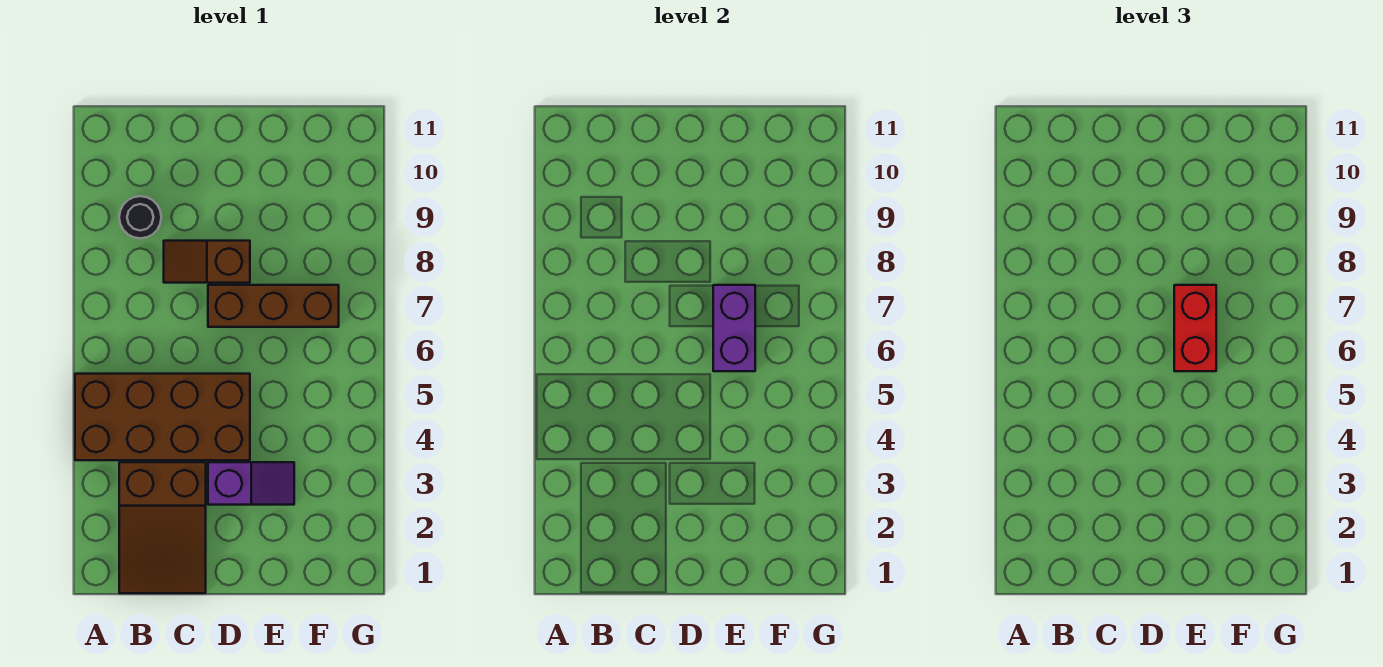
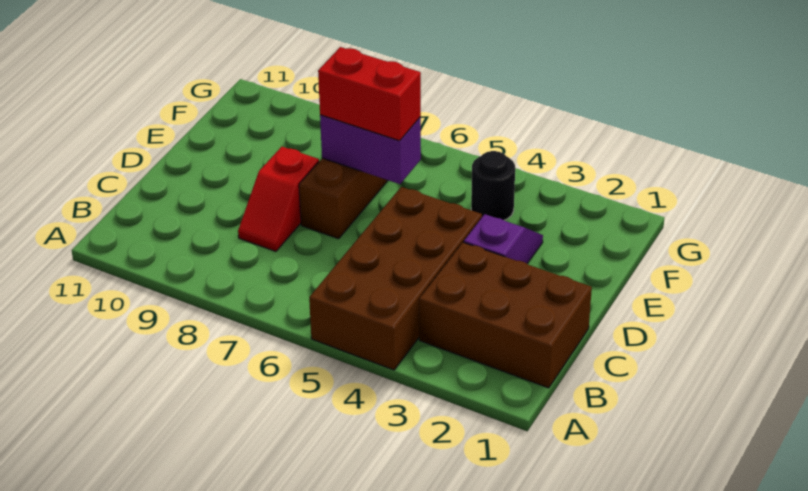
brown slope B1:C3 level 1 top 3 -> brown brick B1:C3 level 1
black round brick B9 level 1 -> black round brick F4 level 1
brown slope C8:D8 level 1 top D -> red slope C8:D8 level 1 top D

